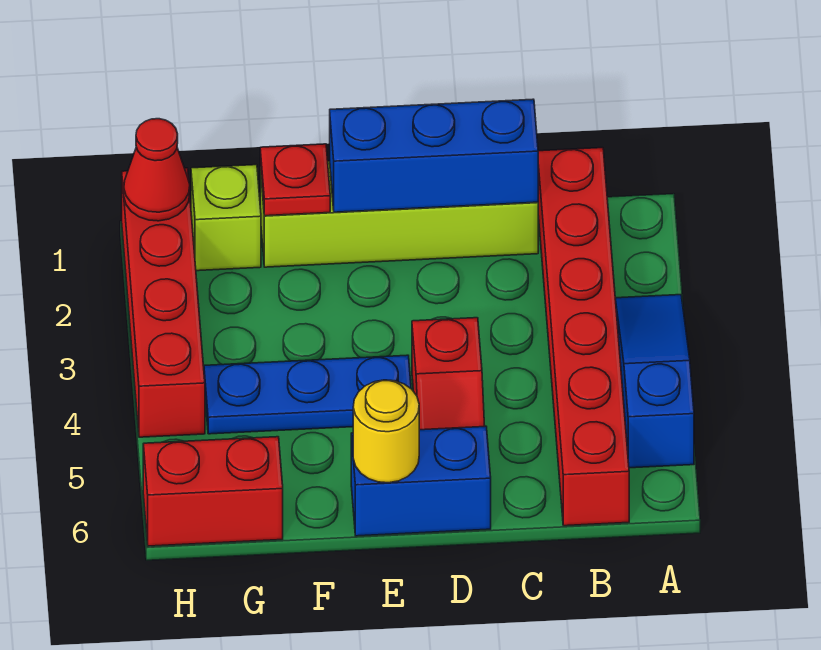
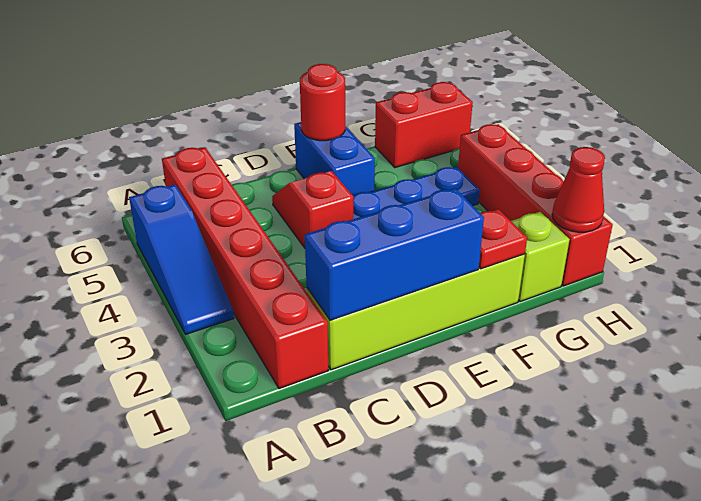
blue brick D6:E6 level 1 -> blue brick E5:E6 level 1
yellow round brick E6 level 2 -> red round brick E6 level 2

